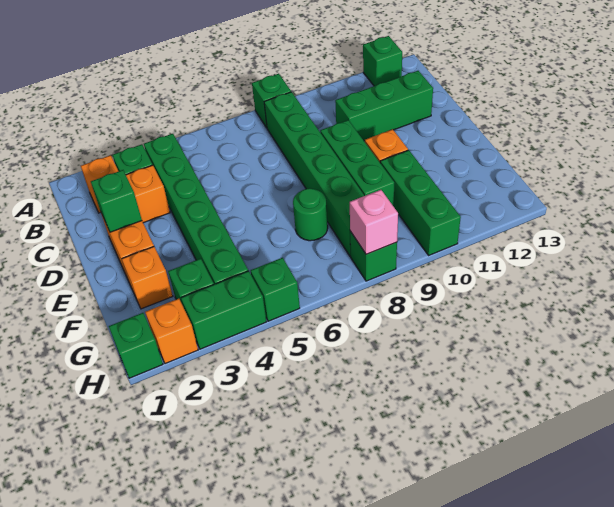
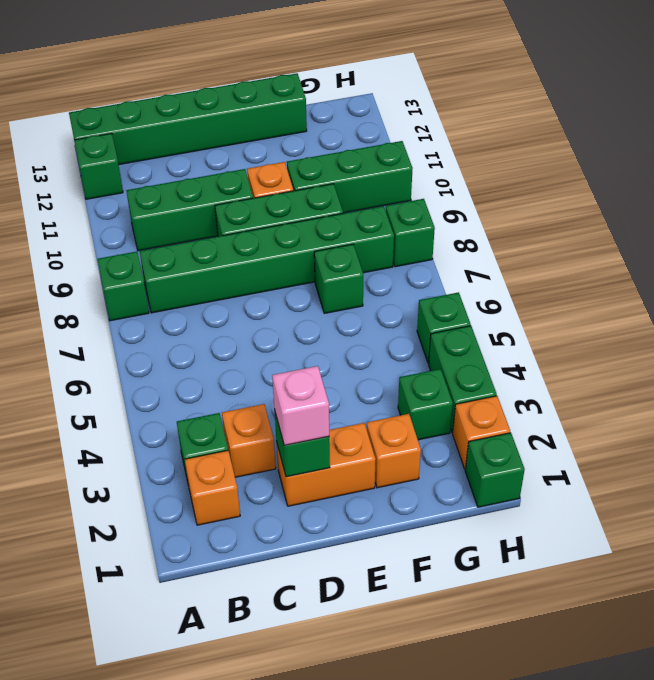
green brick B4:G4 level 1 -> green brick A13:F13 level 1
green brick C10:C12 level 1 -> green brick B10:D10 level 1
green round brick F7 level 1 -> green brick F7 level 1
pink brick H8 level 2 -> pink brick D2 level 3

